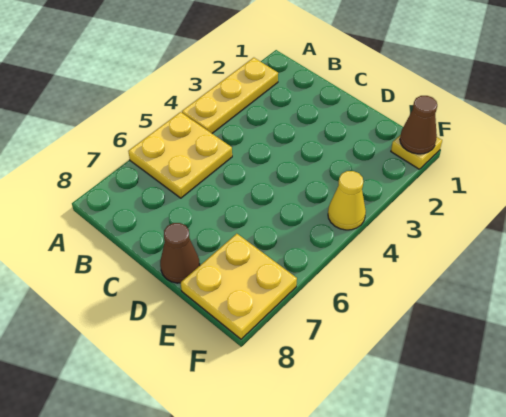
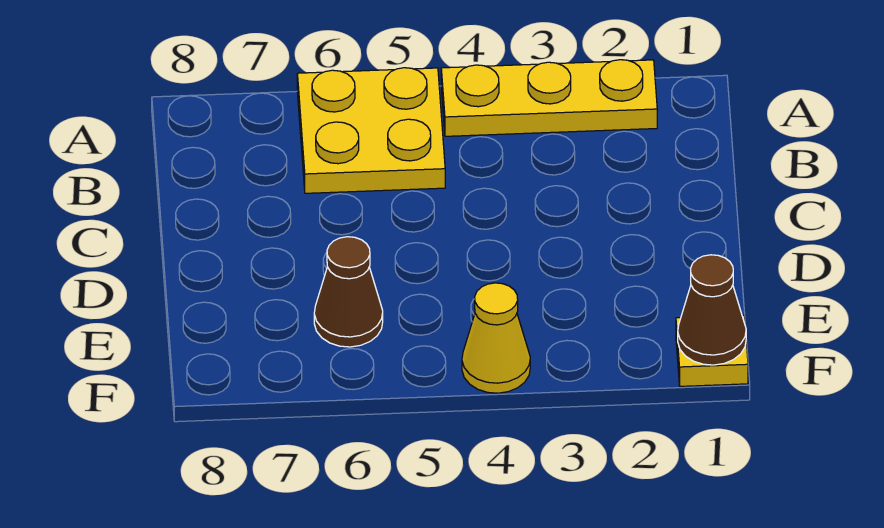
brown cone D8 level 1 -> brown cone E6 level 1
yellow plate E7:F8 level 1 -> none

